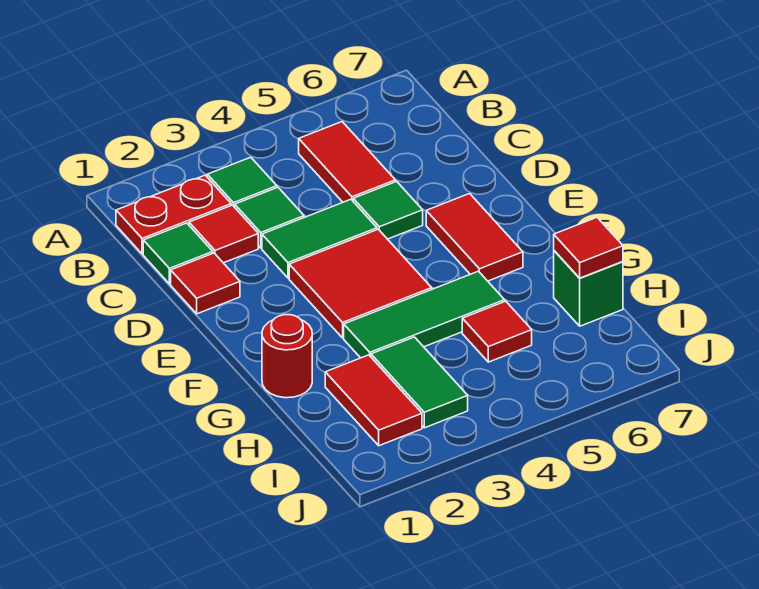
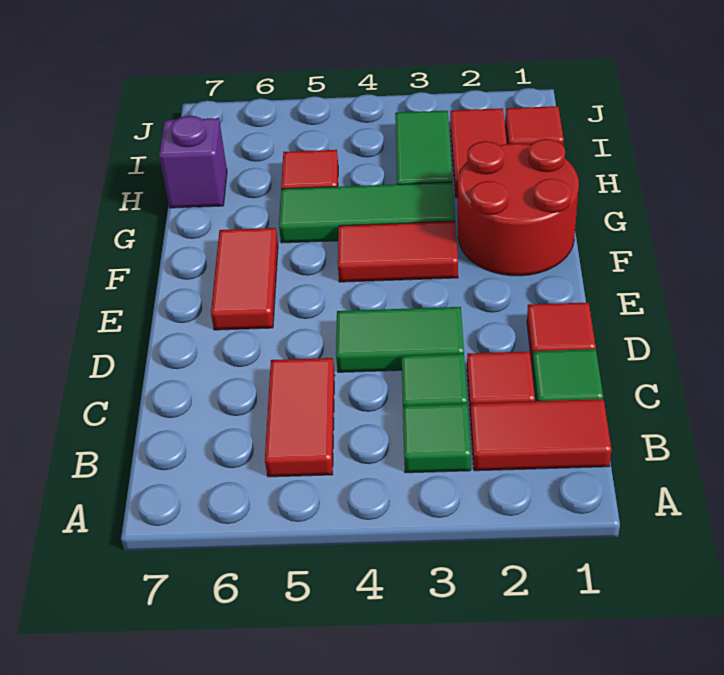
red plate B1:B2 level 1 -> red tile B1:B2 level 1
green tile D5 level 1 -> none
red tile E3:F4 level 1 -> red tile F3:F4 level 1
red round brick G1 level 1 -> red round brick F1:G2 level 1
green brick H7 level 1 -> purple brick H7 level 1
red tile H7 level 2 -> red tile I1 level 1

